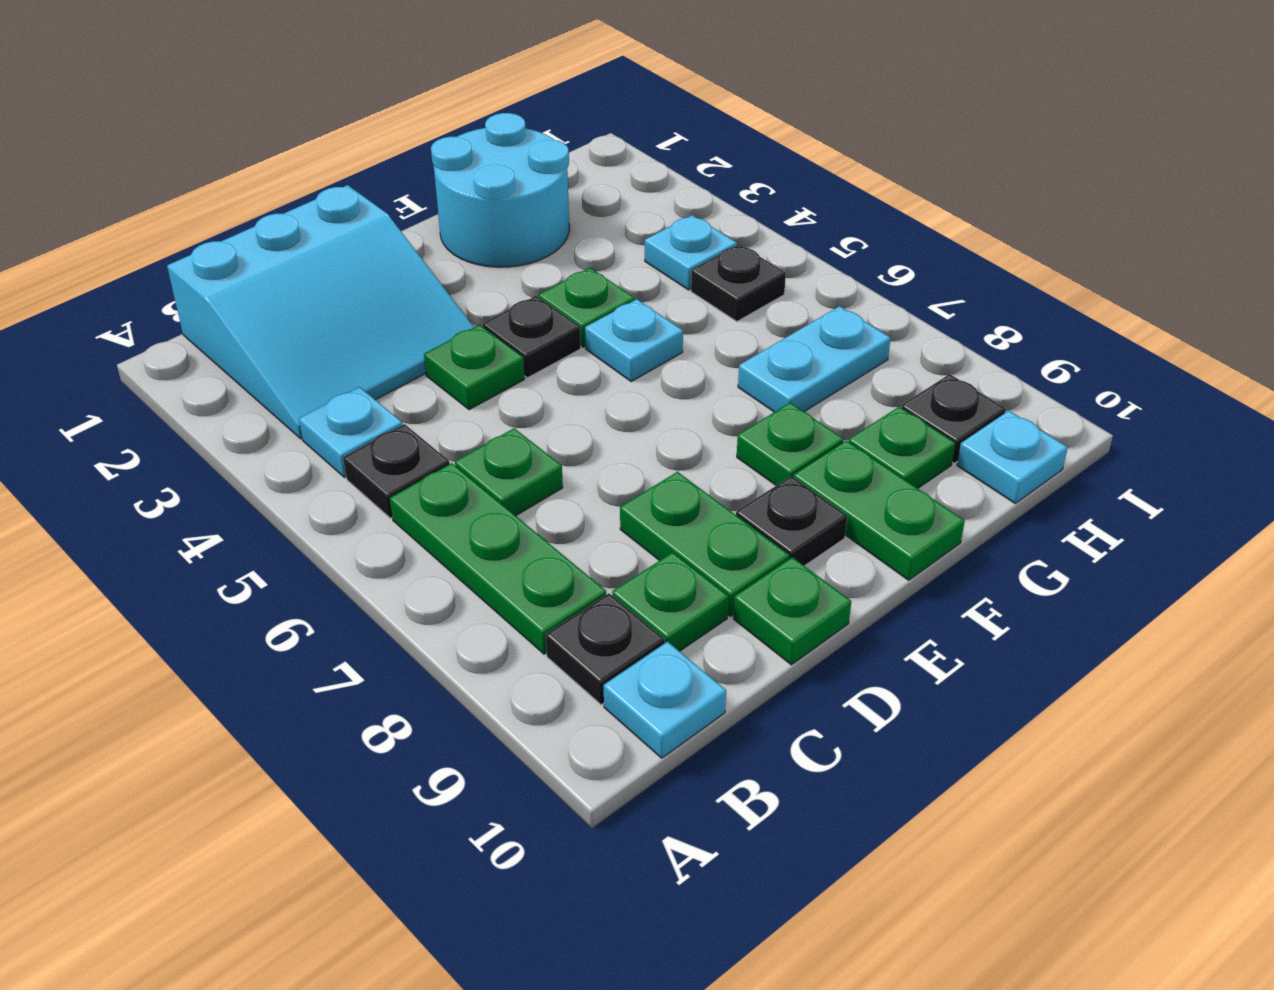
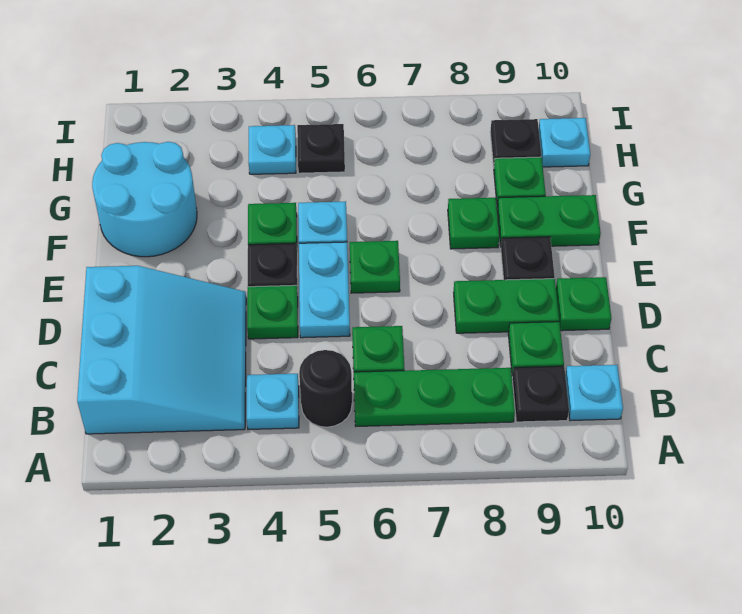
black plate B5 level 1 -> black round brick B5 level 1
none -> green plate E6 level 1
cyan plate G7:H7 level 1 -> cyan plate D5:E5 level 1

